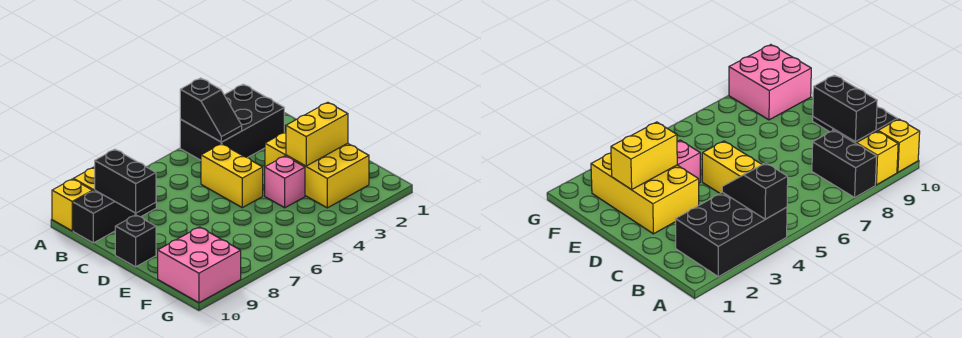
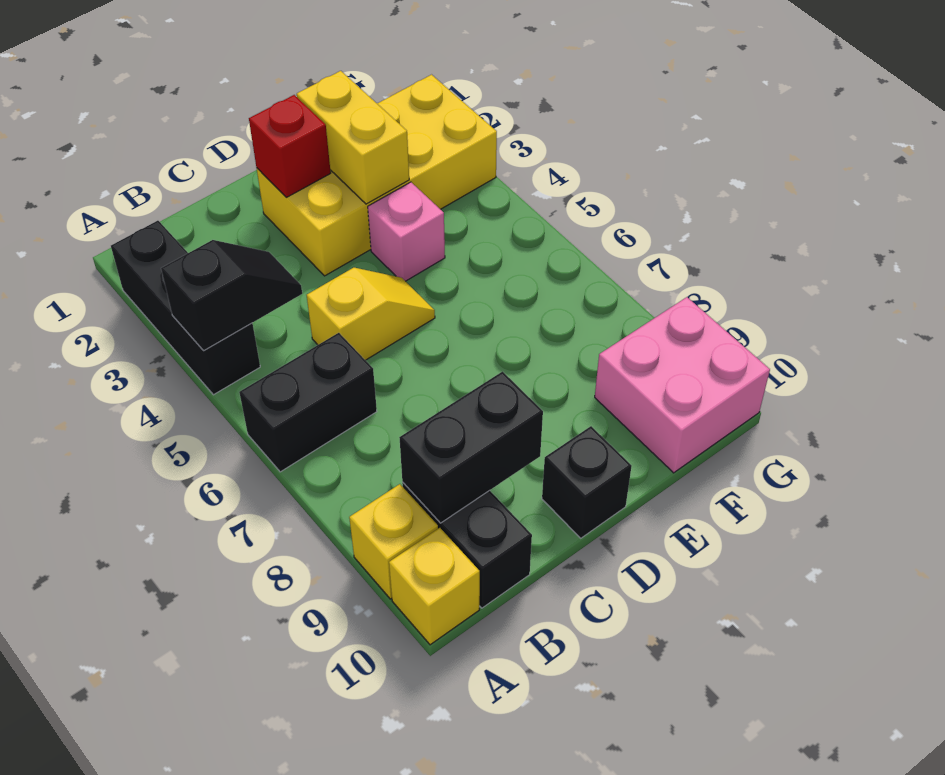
black brick A2:B4 level 1 -> black brick A2:A4 level 1
black brick A8:B8 level 1 -> black brick A6:B6 level 1
yellow brick C5:D5 level 1 -> yellow slope C5:D5 level 1 top C
yellow brick D2:F3 level 1 -> yellow brick D2:G3 level 1
none -> red brick D2 level 2

